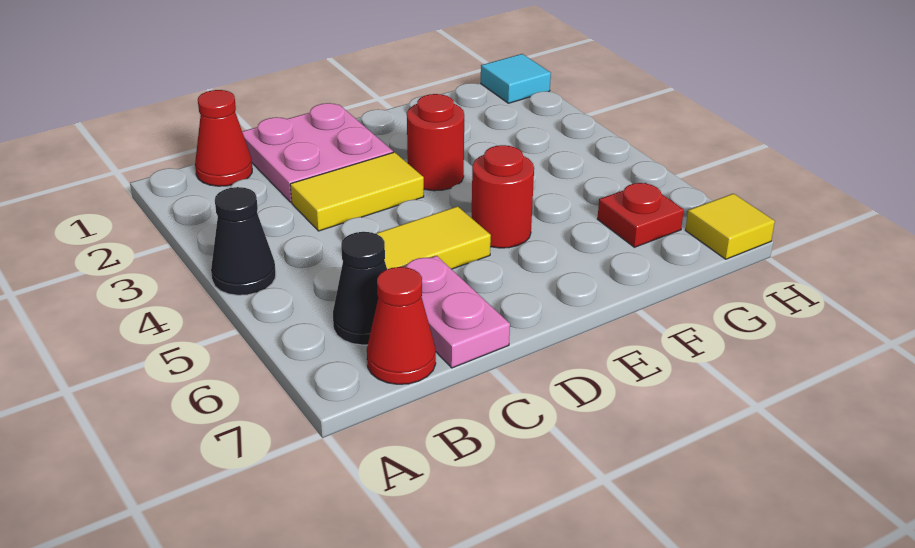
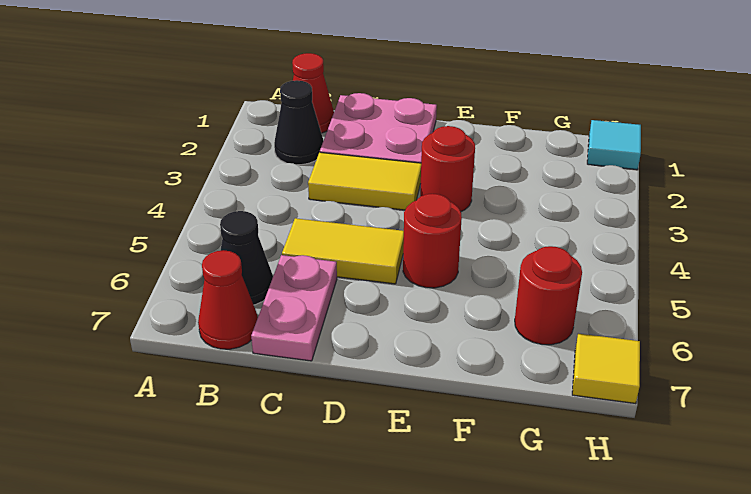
black cone A4 level 1 -> black cone B2 level 1
red plate G6 level 1 -> red round brick G6 level 1

